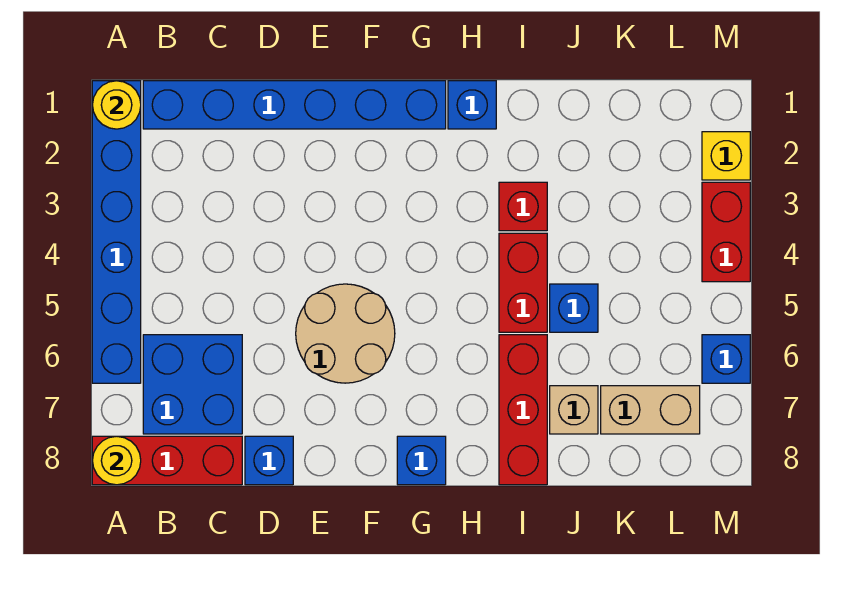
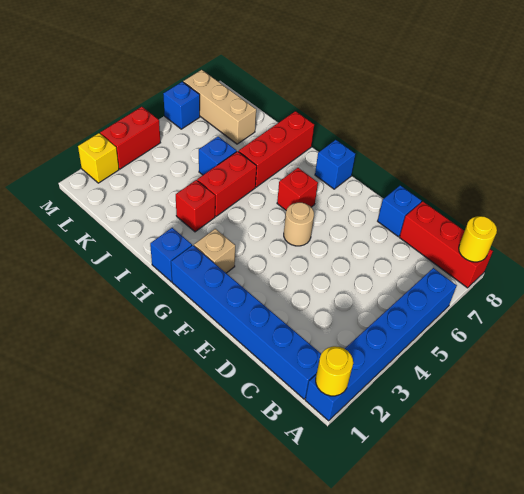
blue brick B6:C7 level 1 -> none
tan round brick E5:F6 level 1 -> tan round brick F5 level 1
none -> red brick G6 level 1
tan brick J7 level 1 -> tan brick G2 level 1
tan brick K7:L7 level 1 -> tan brick K7:M7 level 1

